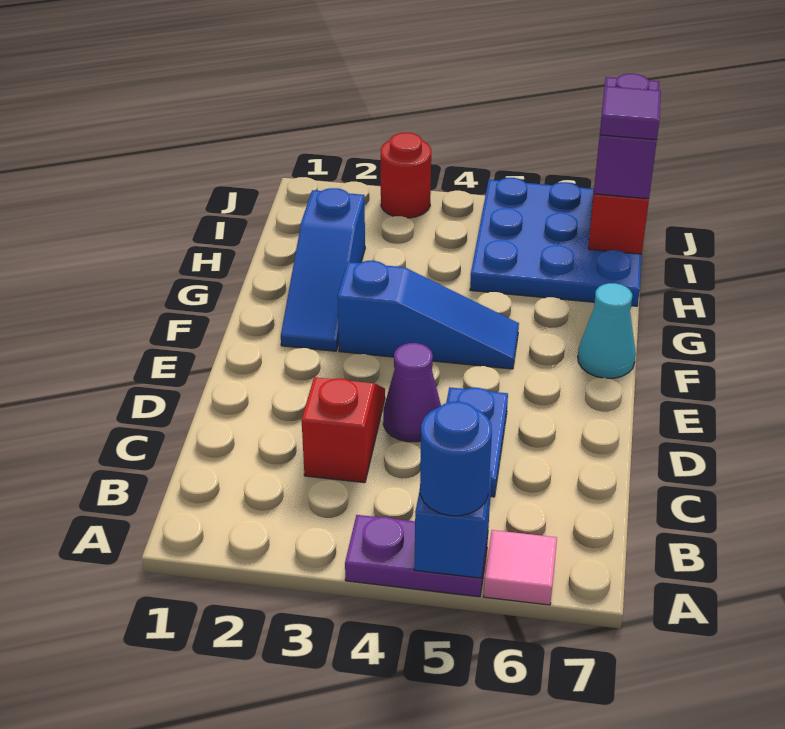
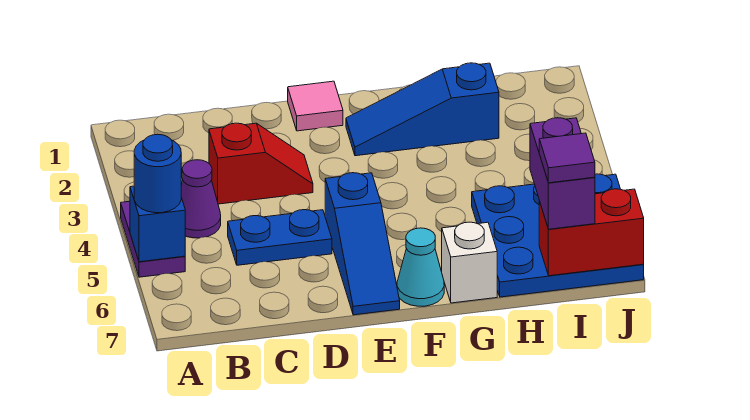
pink tile A6 level 1 -> pink tile E1 level 1
purple cone D4 level 1 -> purple cone B4 level 1
blue slope F3:F5 level 1 top 3 -> blue slope E5:E7 level 1 top 5
none -> white brick G7 level 1
purple brick I7:J7 level 3 -> purple brick I6:I7 level 3
red round brick J3 level 1 -> none

